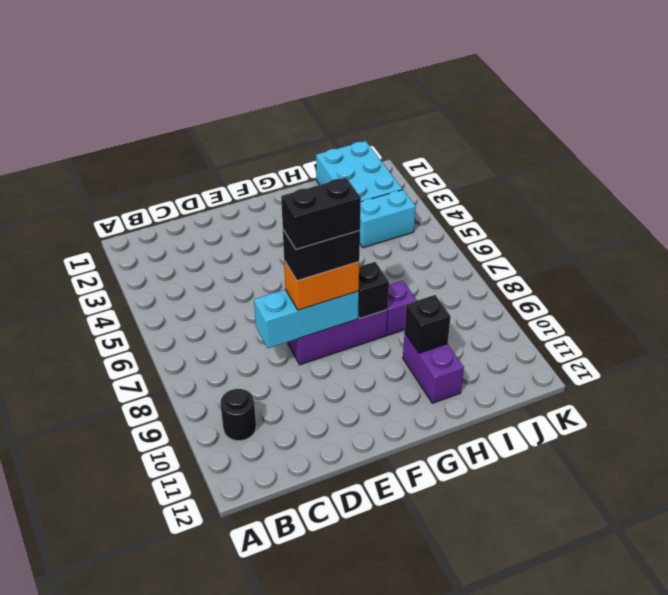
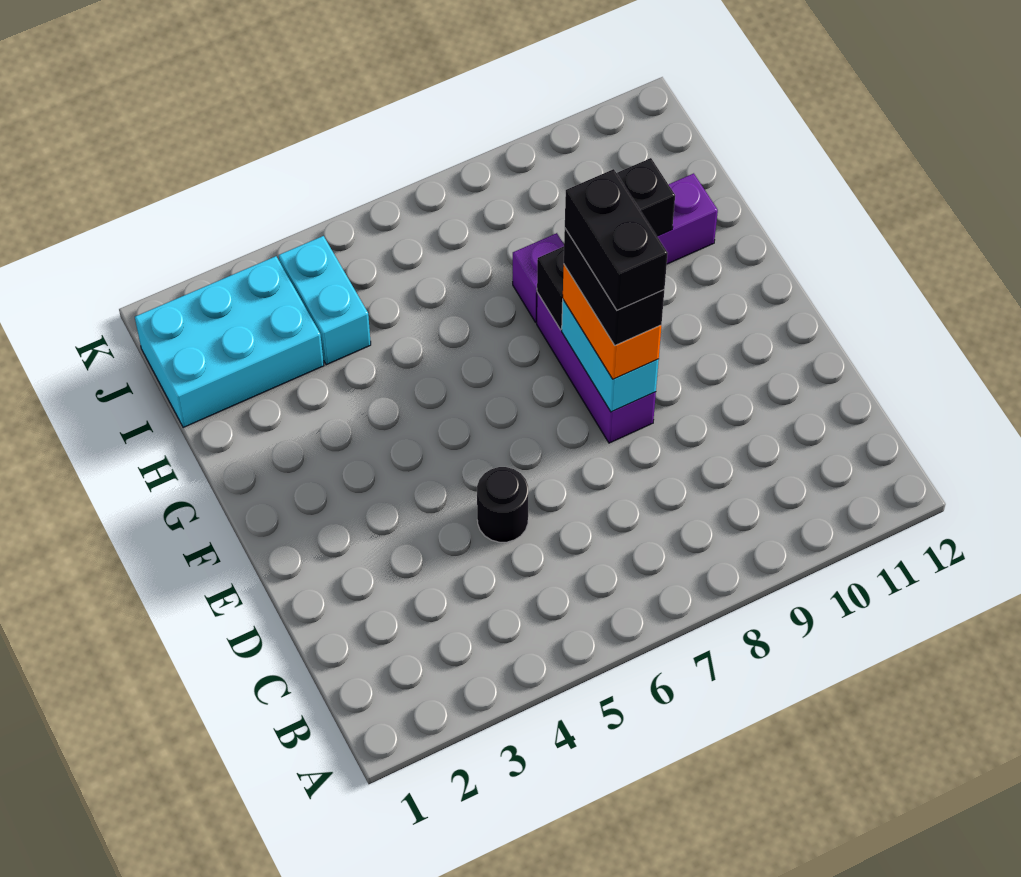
black round brick B10 level 1 -> black round brick D5 level 1
cyan brick D8:F8 level 2 -> cyan brick E8:F8 level 2

